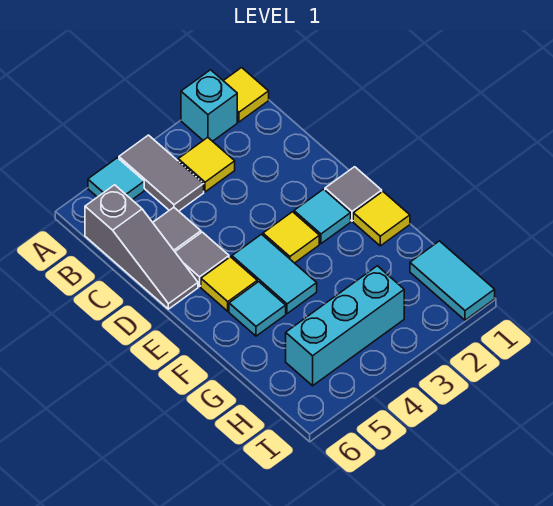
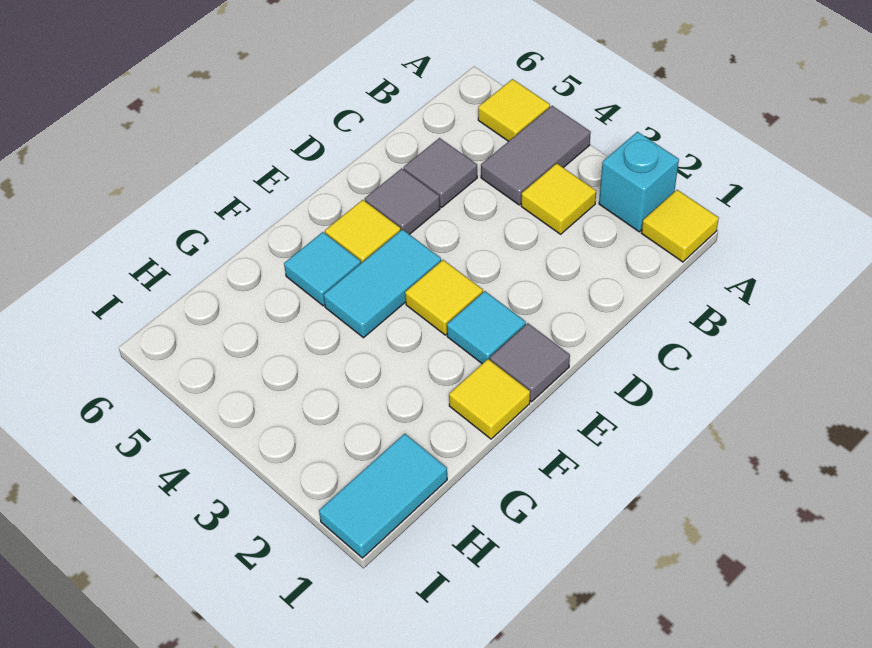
cyan tile A5 level 1 -> yellow tile A5 level 1
grey slope B6:D6 level 1 top B -> none
cyan brick H3:H5 level 1 -> none

